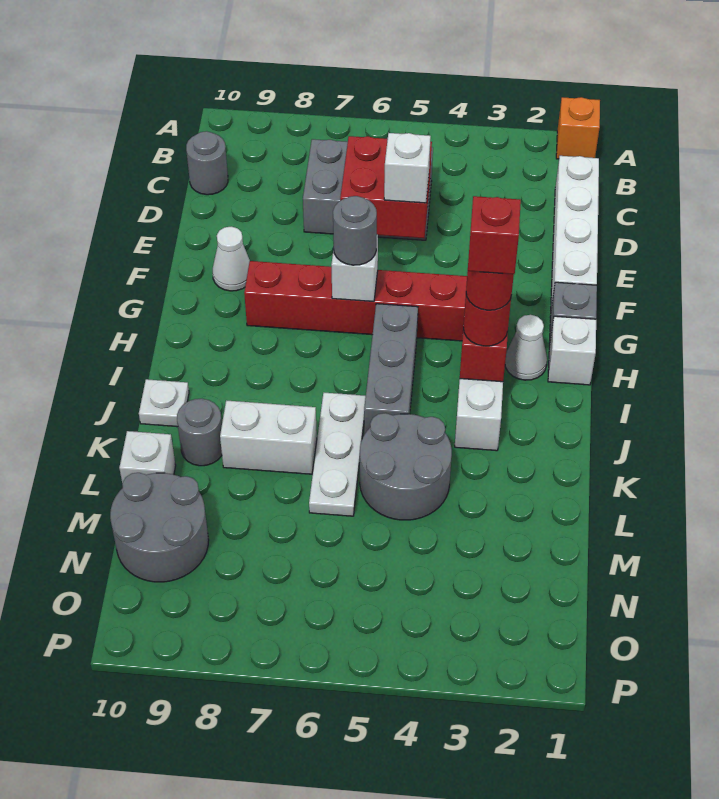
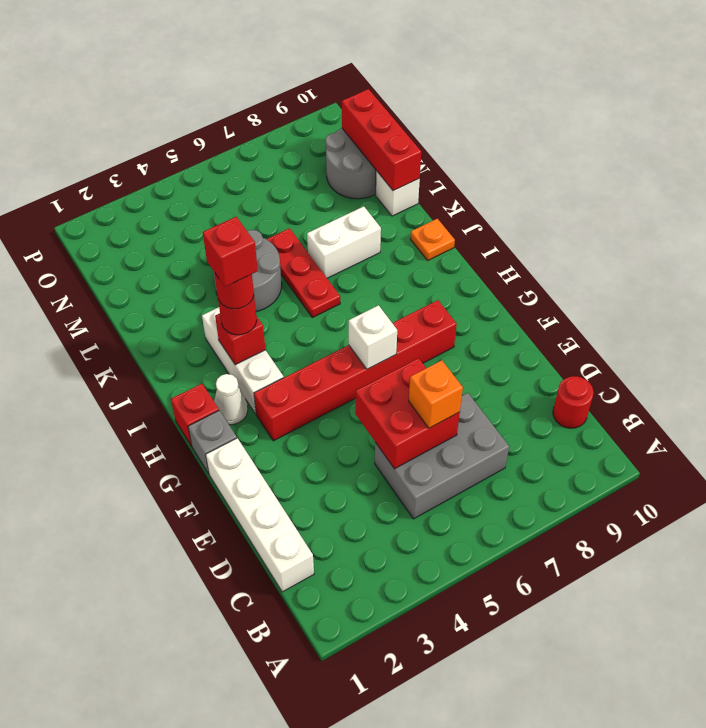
orange brick A1 level 1 -> orange brick D6 level 3
grey round brick C10 level 1 -> red round brick C10 level 1
white brick E5 level 3 -> none
white cone F9 level 1 -> none
grey round brick G6 level 3 -> none
white brick H1 level 1 -> red brick H1 level 1
grey brick H5:J5 level 1 -> none
white plate J6:L6 level 1 -> red plate J6:L6 level 1
white plate J10 level 1 -> orange plate J10 level 1
grey round brick K9 level 1 -> none
none -> red brick L10:N10 level 2

